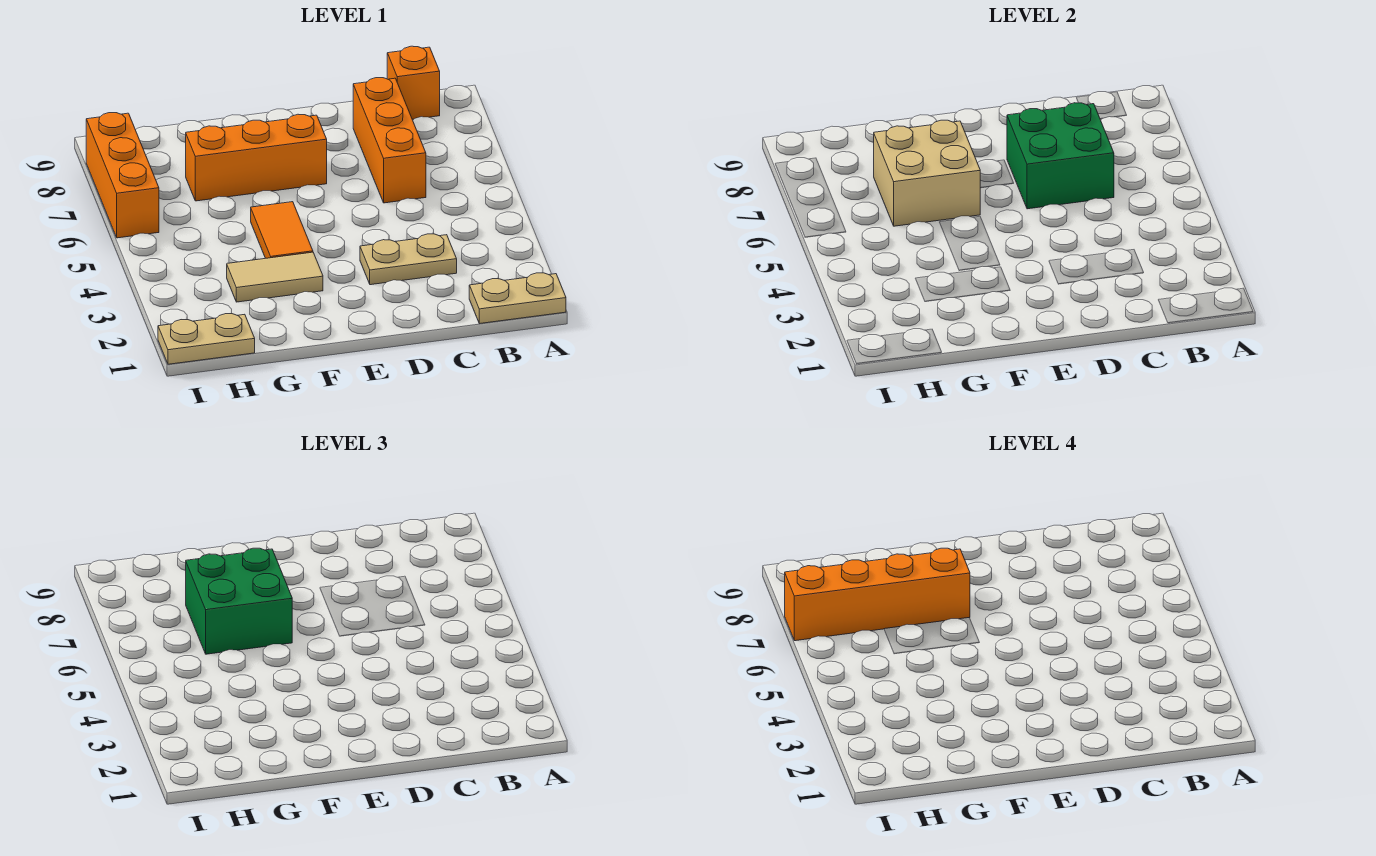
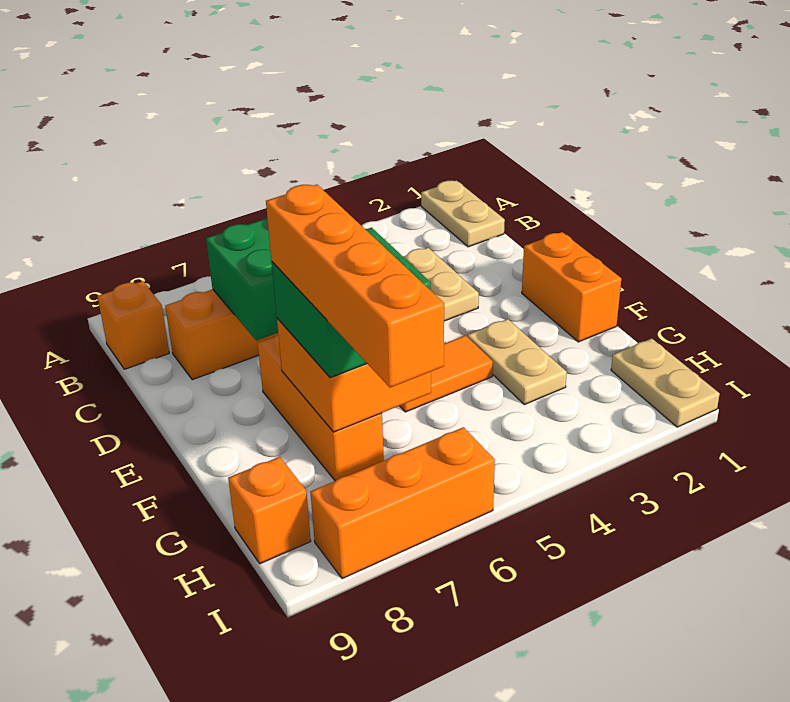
none -> orange brick E1:F1 level 1
tan tile F3:G3 level 1 -> tan plate F3:G3 level 1
tan brick F6:G7 level 2 -> orange brick F6:G7 level 2
none -> orange brick H9 level 1

